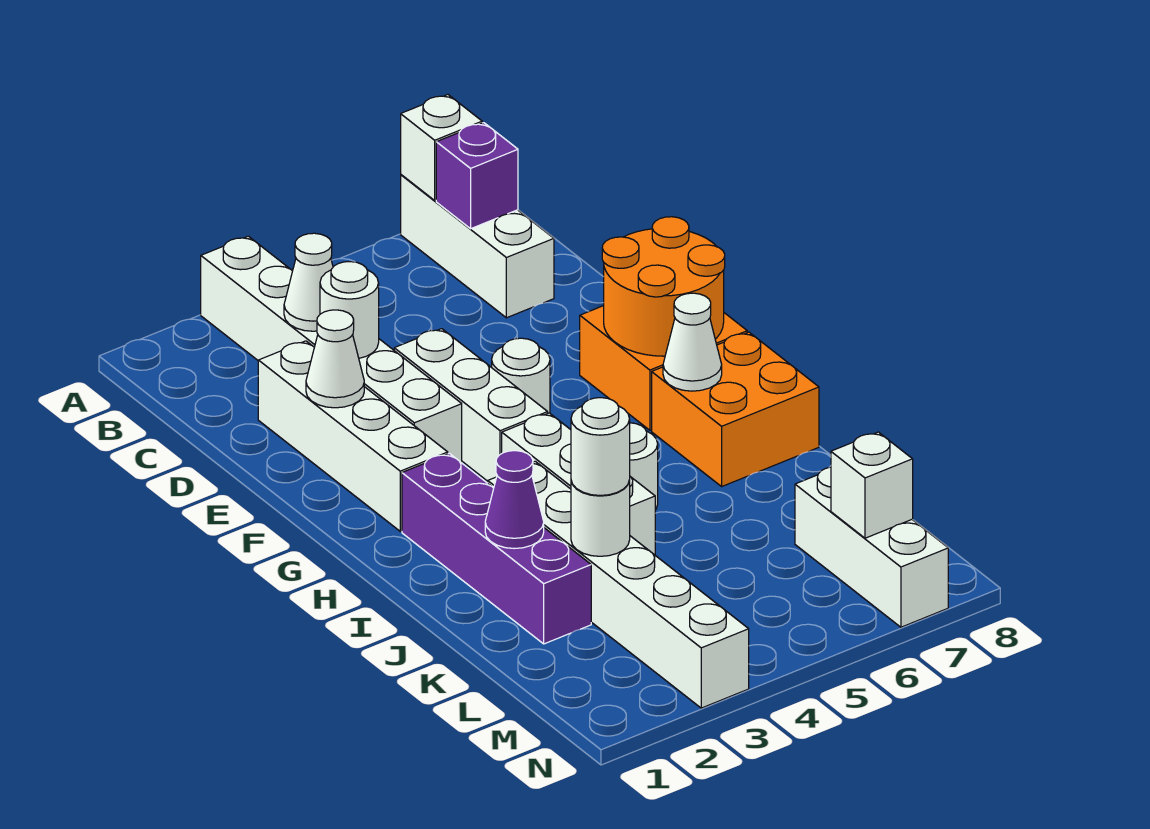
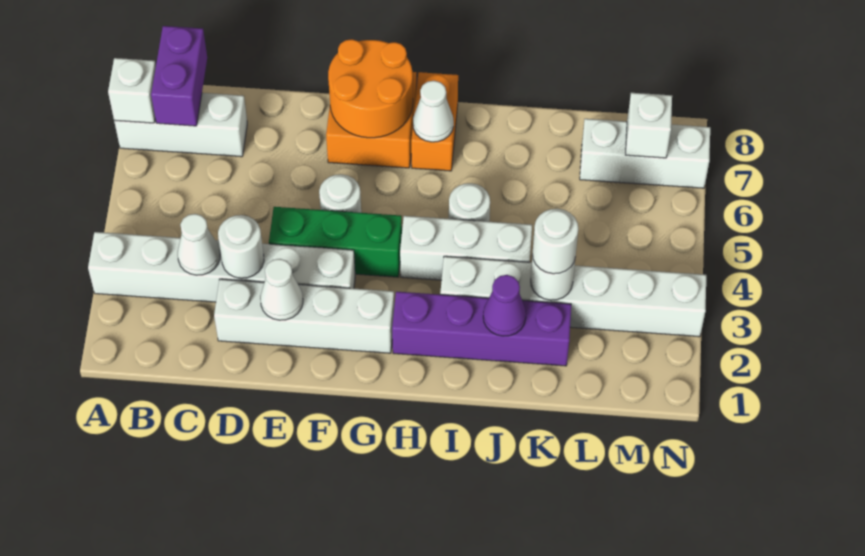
purple brick B7 level 2 -> purple brick B7:B8 level 2
white brick E4:G4 level 1 -> green brick E4:G4 level 1
orange brick H7:I8 level 1 -> orange brick H7:H8 level 1

